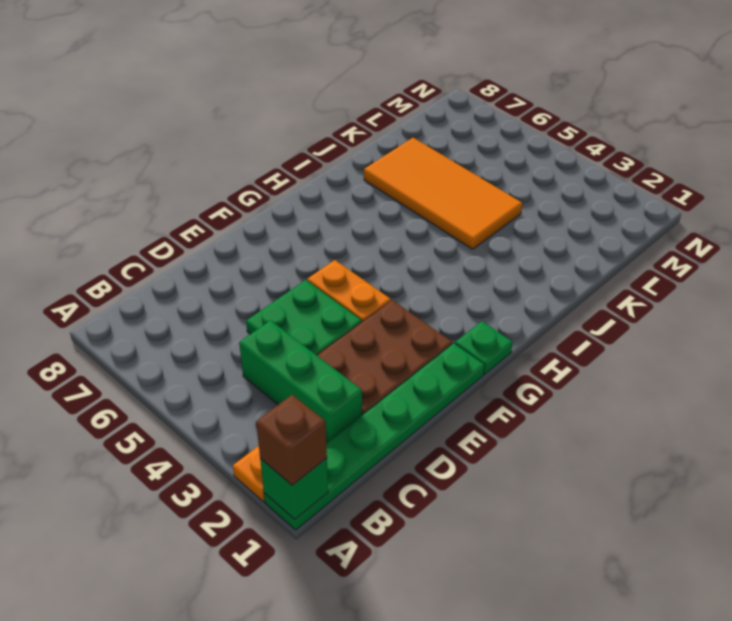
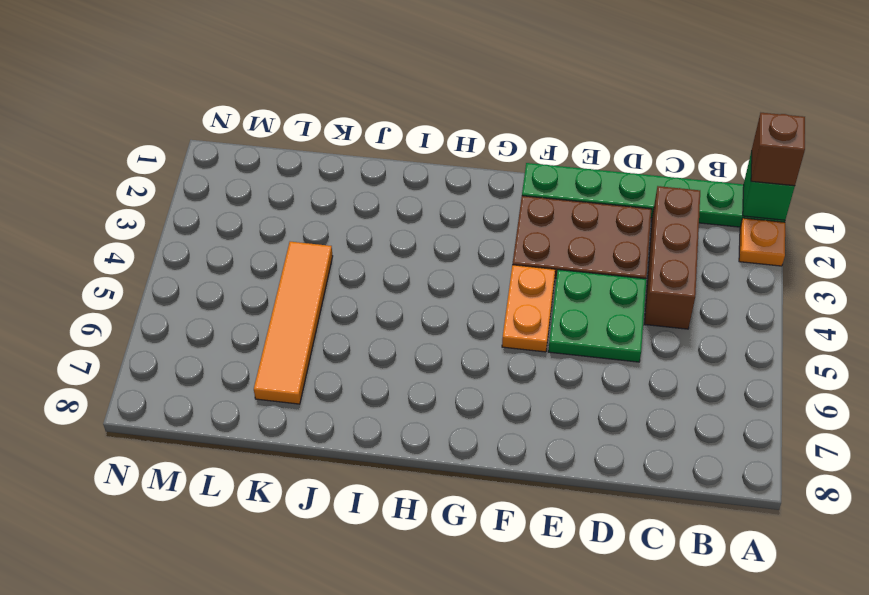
green brick C2:C4 level 1 -> brown brick C2:C4 level 1
green plate G1 level 1 -> none
orange tile J4:K7 level 1 -> orange tile K4:K7 level 1

